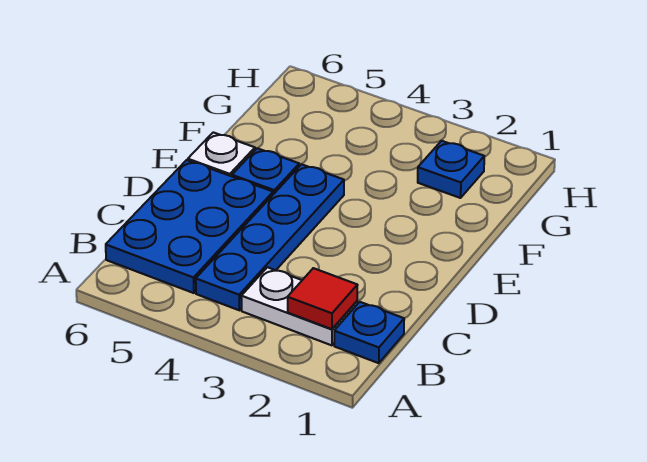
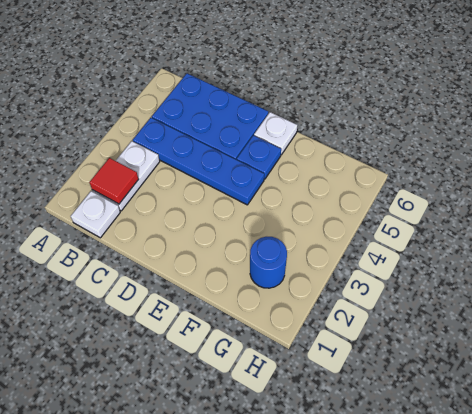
blue plate B1 level 1 -> white plate B1 level 1
blue plate G2 level 1 -> blue round brick G2 level 1

